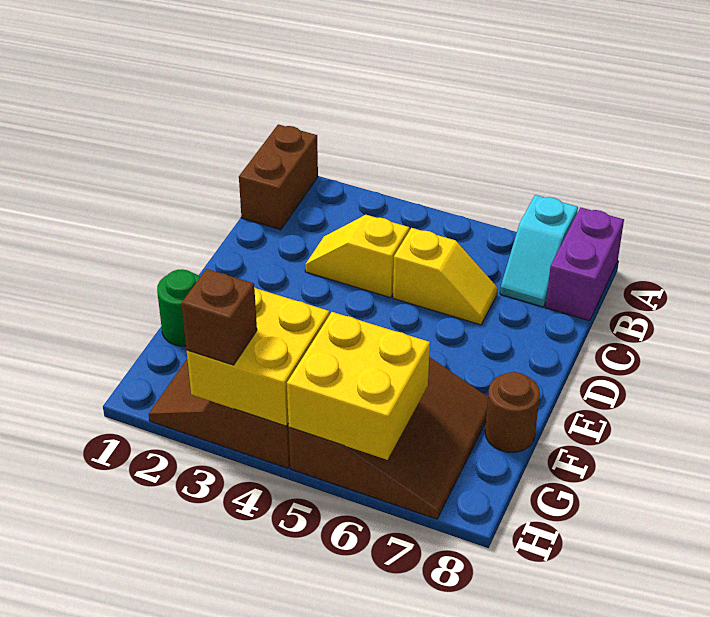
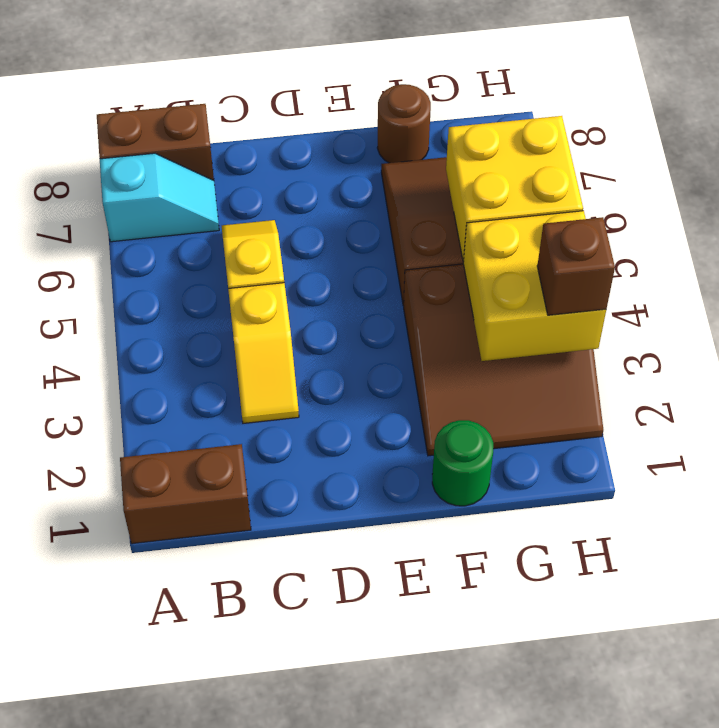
purple brick A8:B8 level 1 -> brown brick A8:B8 level 1

